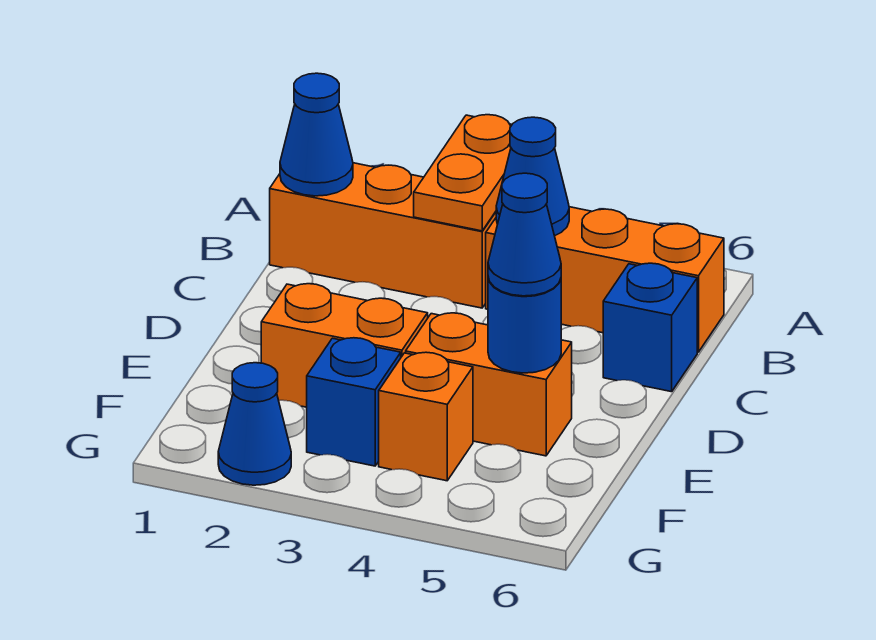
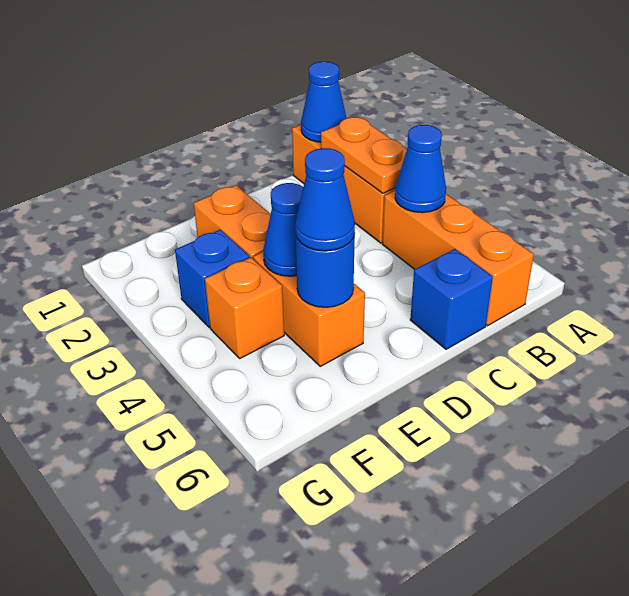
orange plate A3:B3 level 2 -> orange plate B2:B3 level 2
blue cone G2 level 1 -> blue cone E4 level 2

